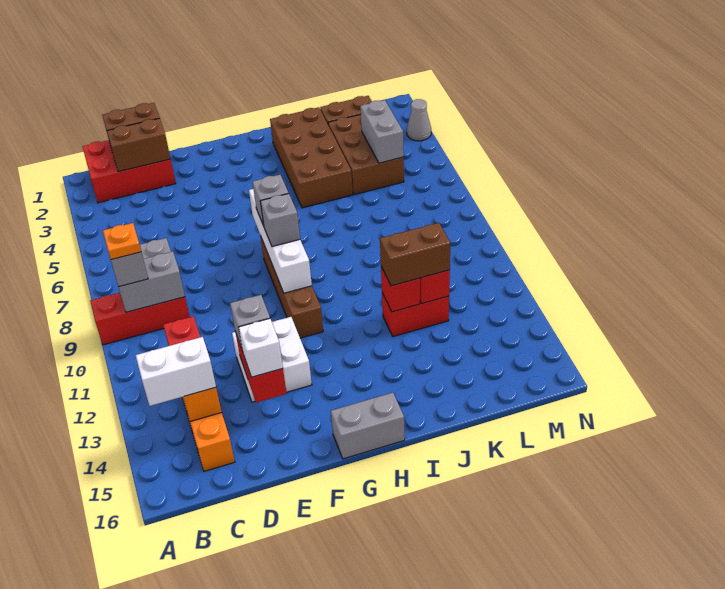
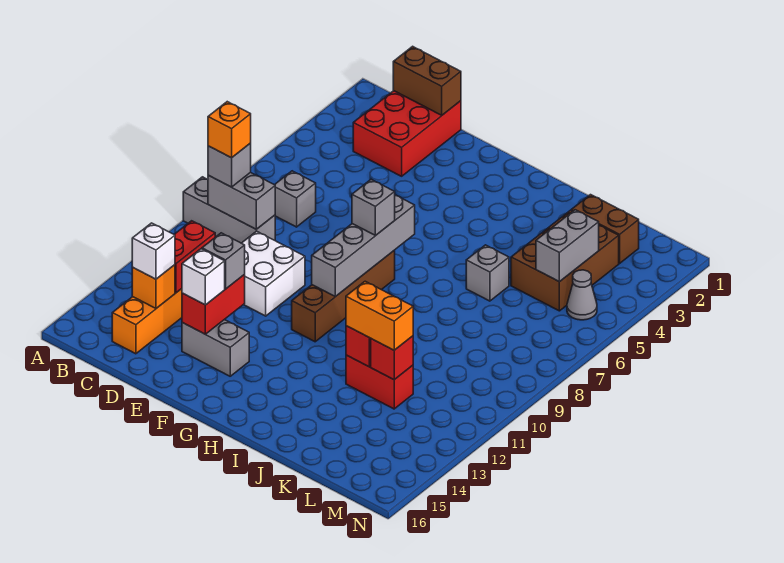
red brick A9:C9 level 1 -> grey brick A9:C9 level 1
red brick B1:D2 level 1 -> red brick C1:D3 level 1
orange plate B9 level 4 -> orange brick B9 level 4
white brick B14:C14 level 3 -> white brick C14 level 3
brown brick C2:D2 level 2 -> none
white brick E12:F13 level 1 -> white brick D10:E11 level 1
white brick G7:G10 level 2 -> grey brick G7:G10 level 2
grey brick G9 level 3 -> grey brick J6 level 1
grey brick G16:H16 level 1 -> grey brick E14:F14 level 1
brown brick I2:J5 level 1 -> none
brown brick J12:K12 level 3 -> orange brick J12:K12 level 3
grey cone N3 level 1 -> grey cone M5 level 1

